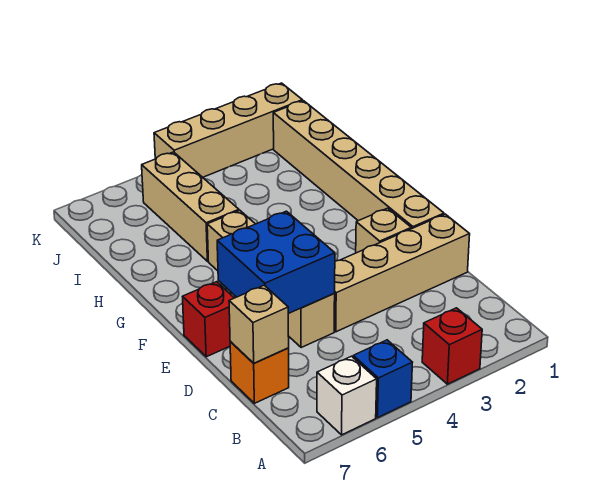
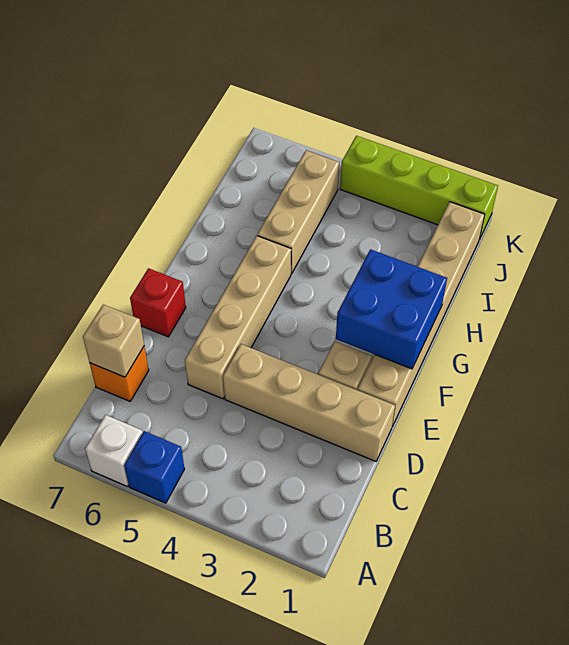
red brick A3 level 1 -> none
blue brick D5:E6 level 2 -> blue brick F1:G2 level 2
tan brick K1:K4 level 1 -> lime brick K1:K4 level 1

